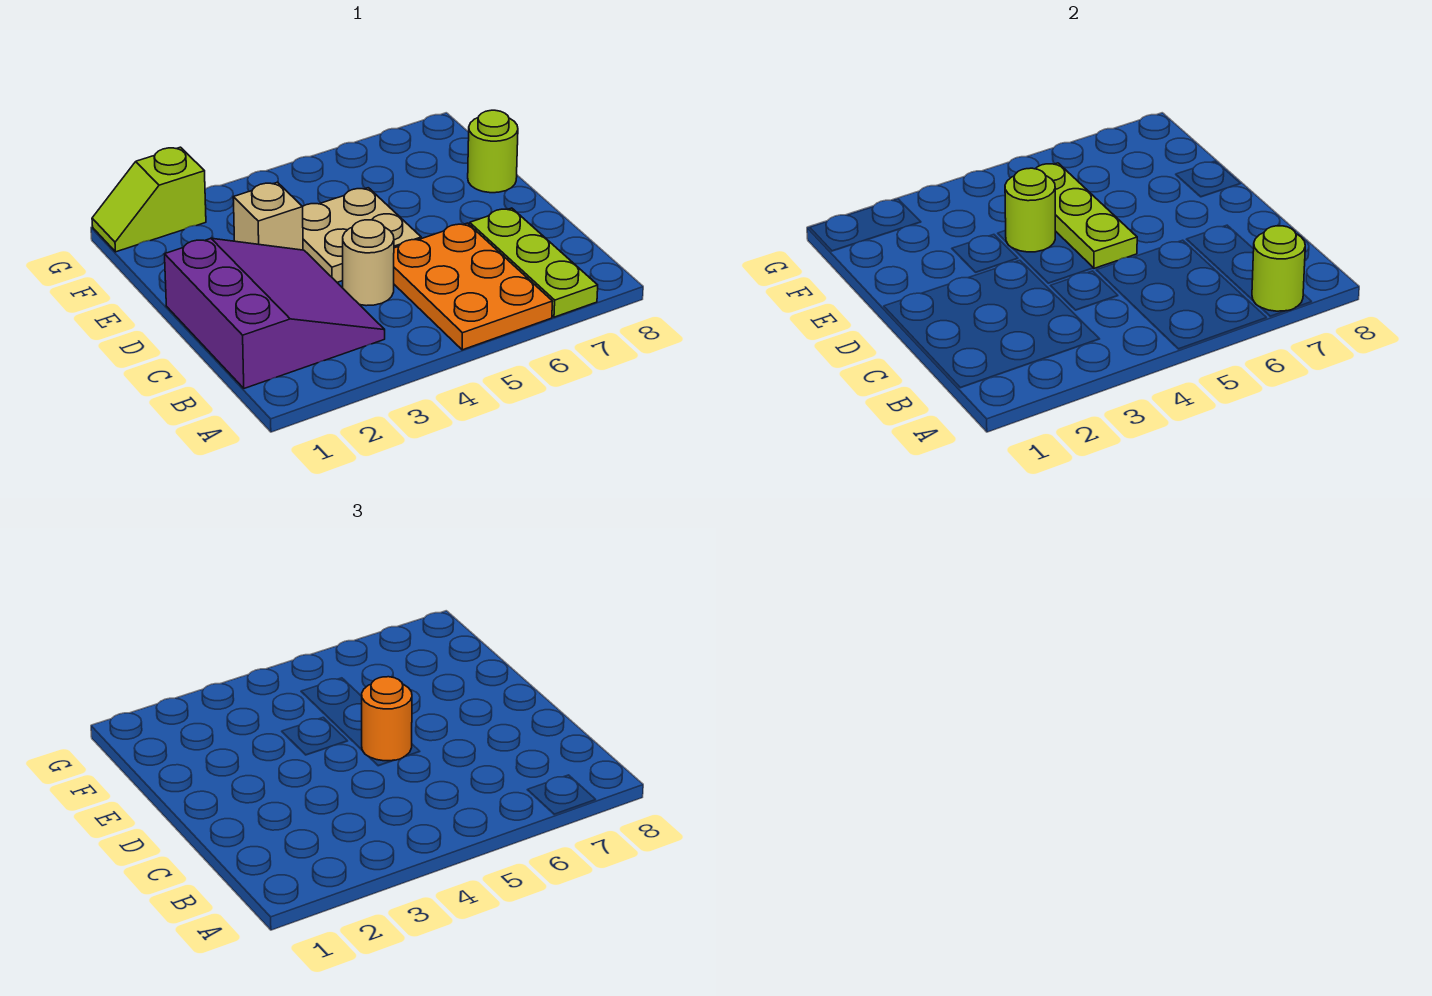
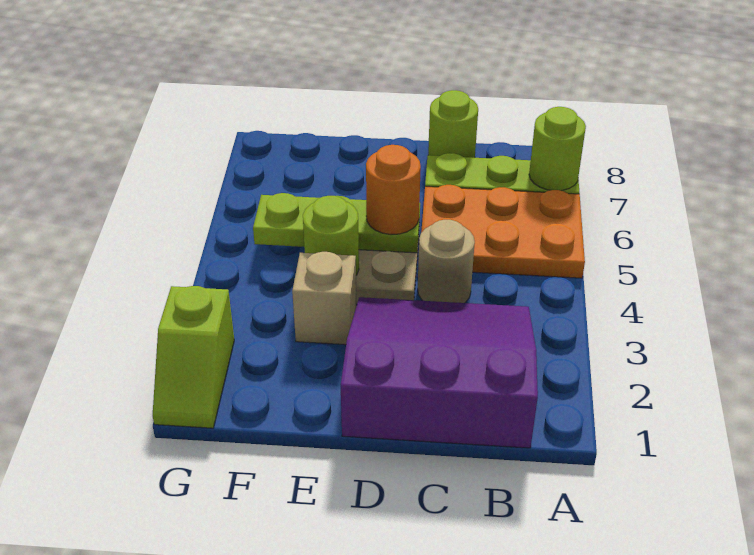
lime round brick E8 level 1 -> lime round brick C8 level 1

